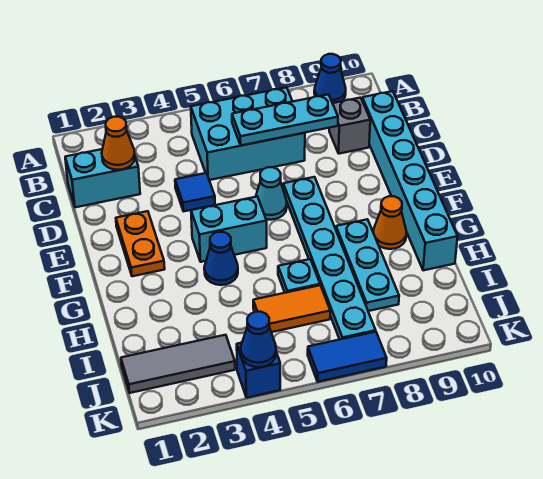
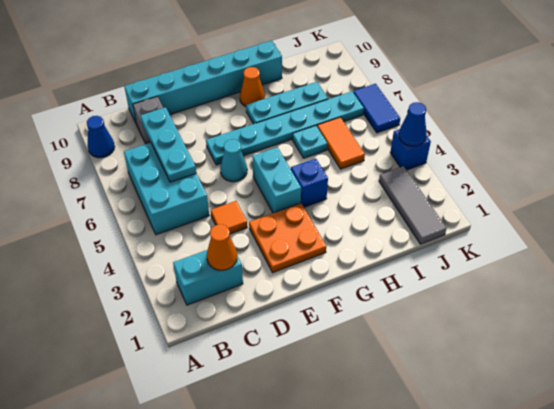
cyan brick C1:C2 level 1 -> cyan brick B2:C2 level 1
blue tile D4 level 1 -> orange tile D4 level 1
orange plate E2:F2 level 1 -> orange plate E2:F3 level 1
blue cone G4 level 1 -> blue brick G4 level 1

